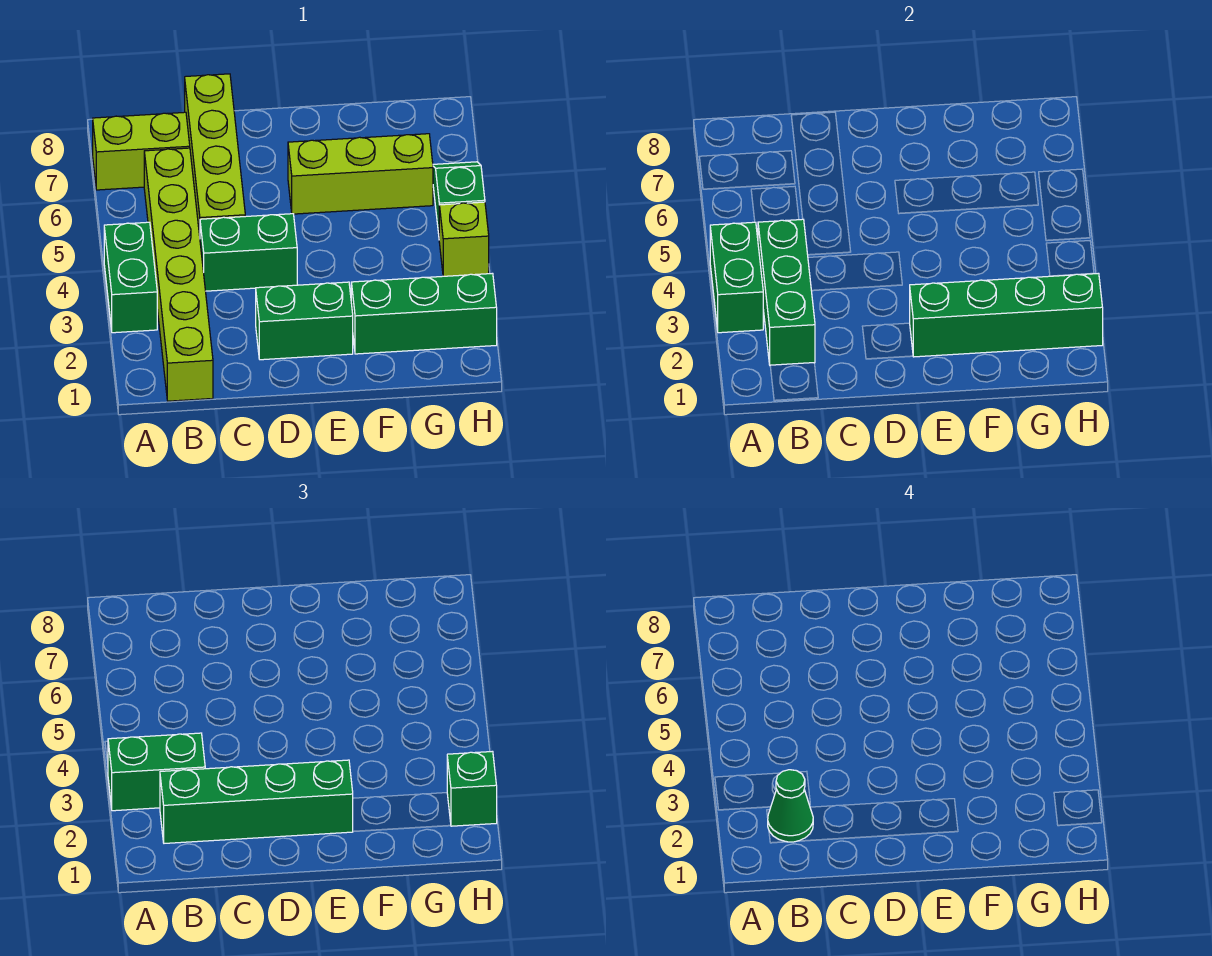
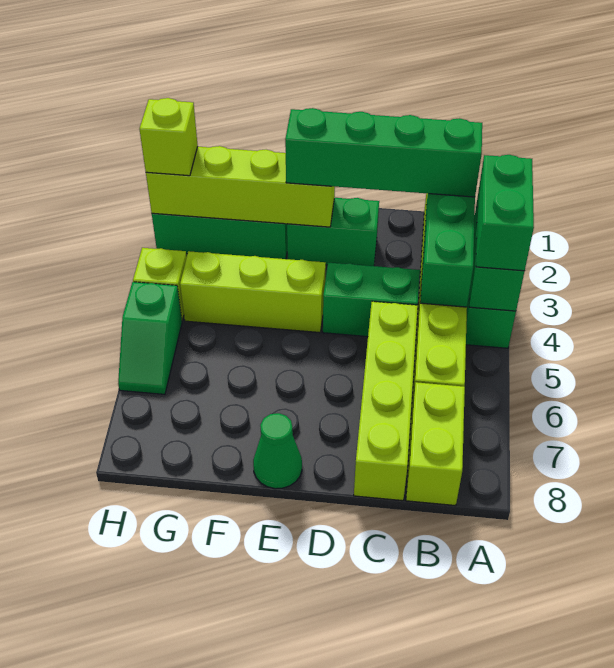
green brick A3:B3 level 3 -> green brick A3:A4 level 3
lime brick A7:B7 level 1 -> lime brick B7:B8 level 1
green cone B2 level 4 -> green cone E8 level 1
green brick E2:H2 level 2 -> lime brick E2:H2 level 2
lime brick E6:G6 level 1 -> lime brick E4:G4 level 1
green brick H2 level 3 -> lime brick H2 level 3

